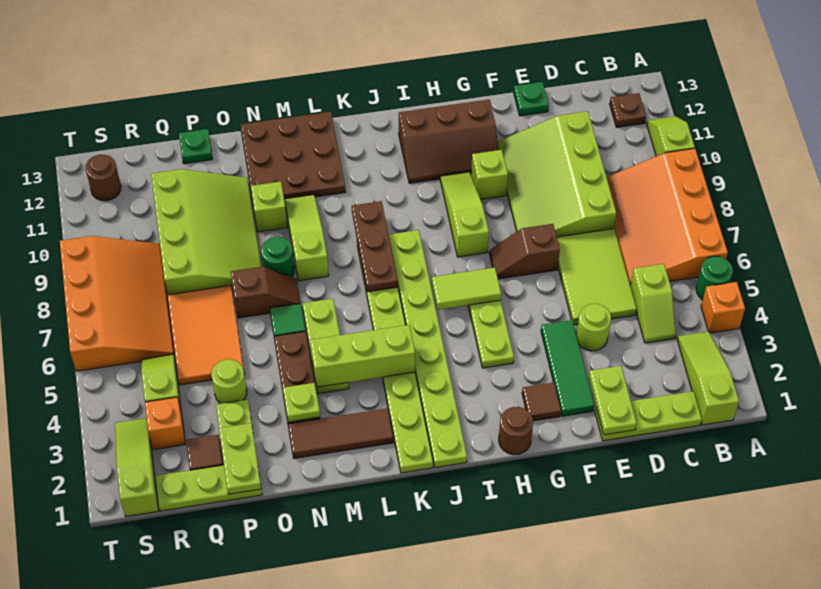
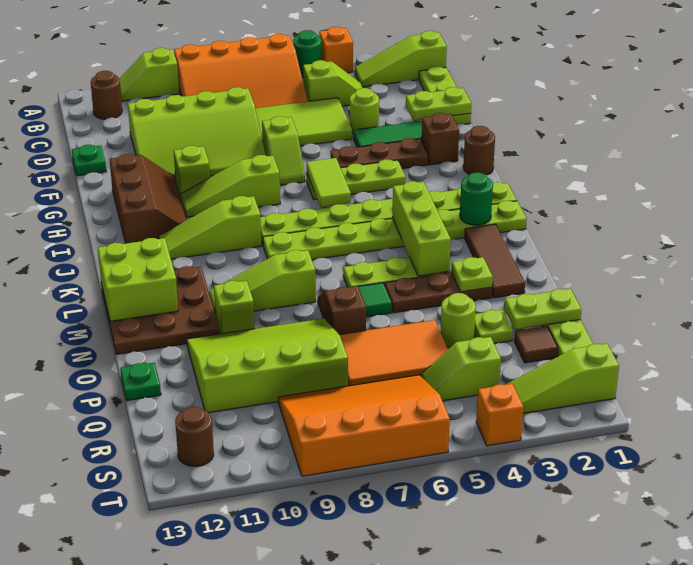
brown plate B12 level 1 -> brown round brick B12 level 1
brown slope F7:G7 level 1 top F -> lime slope F7:G7 level 1 top F
brown tile G2 level 1 -> brown brick G2 level 1
none -> lime slope J9:J11 level 1 top 9
brown plate K7:K9 level 2 -> brown plate G3:G5 level 1
none -> lime brick L12:M13 level 2
green round brick N8 level 1 -> green round brick K2 level 2
orange brick R3 level 1 -> orange brick T4 level 1

